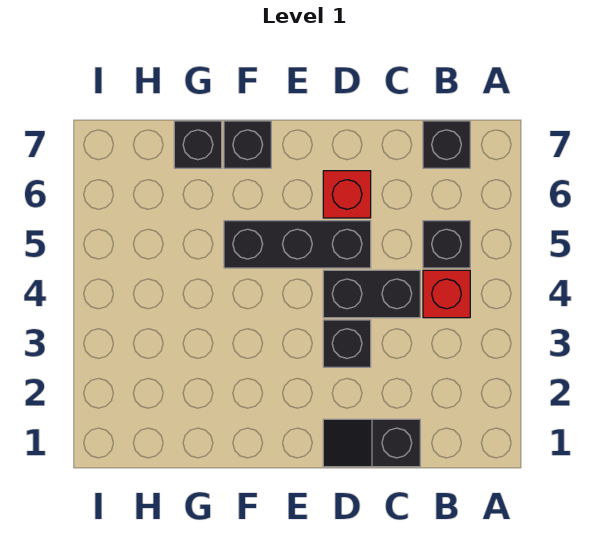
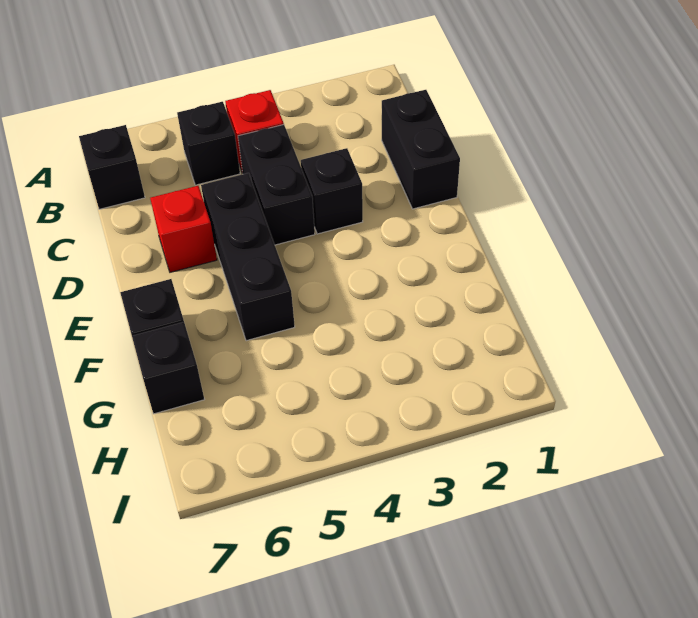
black slope C1:D1 level 1 top C -> black brick C1:D1 level 1

